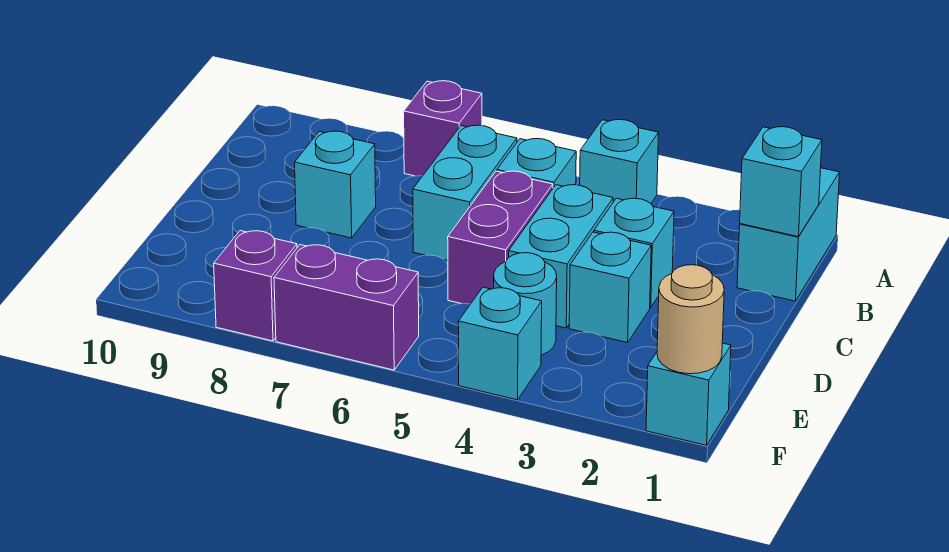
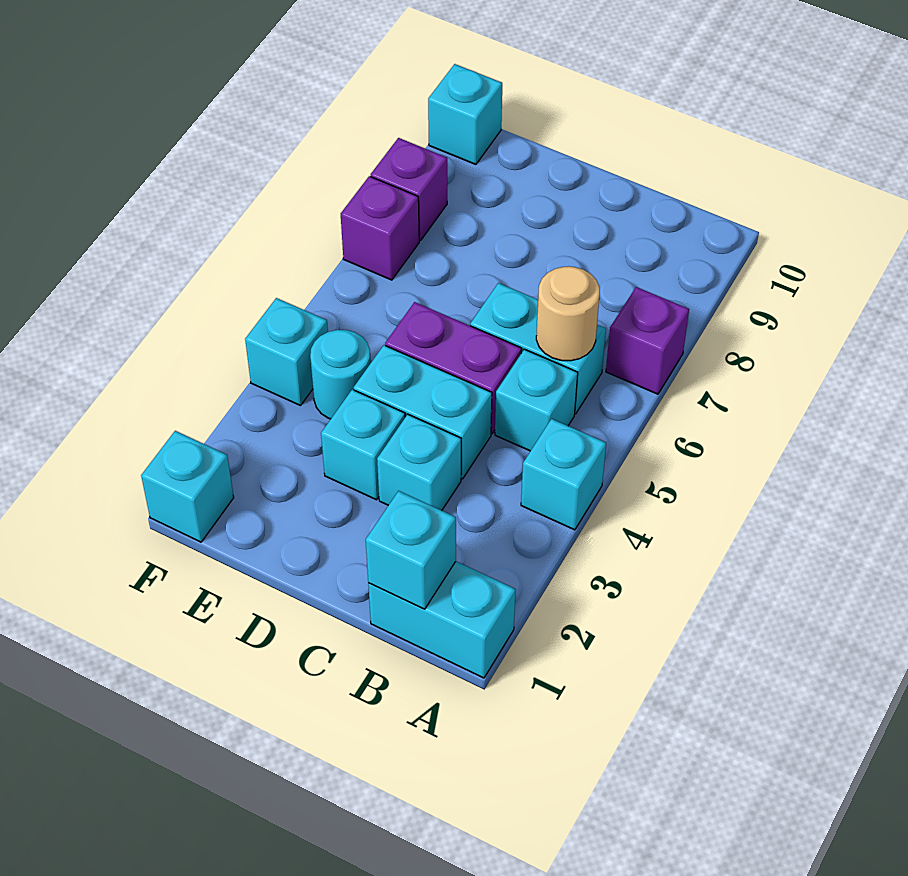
cyan brick C8 level 1 -> cyan brick F10 level 1
tan round brick F1 level 2 -> tan round brick B6 level 2
purple brick F6:F7 level 1 -> purple brick F7 level 1

